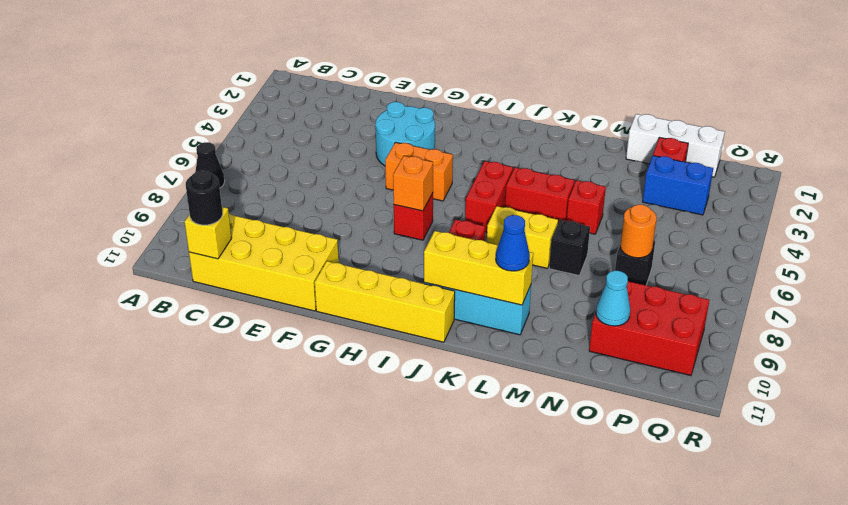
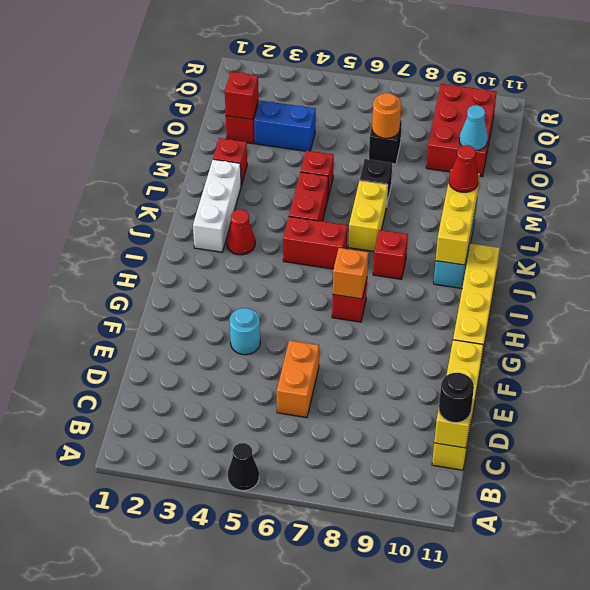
black cone A7 level 1 -> black cone A5 level 1
yellow brick C10:F11 level 1 -> yellow brick C11:F11 level 1
cyan round brick F3:G4 level 1 -> cyan round brick F4 level 1
orange brick G5:H5 level 1 -> orange brick D6:E6 level 1
none -> red cone J3 level 1
blue cone L10 level 3 -> red cone L10 level 3
none -> red brick M2 level 1
white brick N1:P1 level 1 -> white brick J2:L2 level 1
none -> red brick O2 level 2
blue brick O3:P3 level 1 -> blue brick O3:O4 level 1

